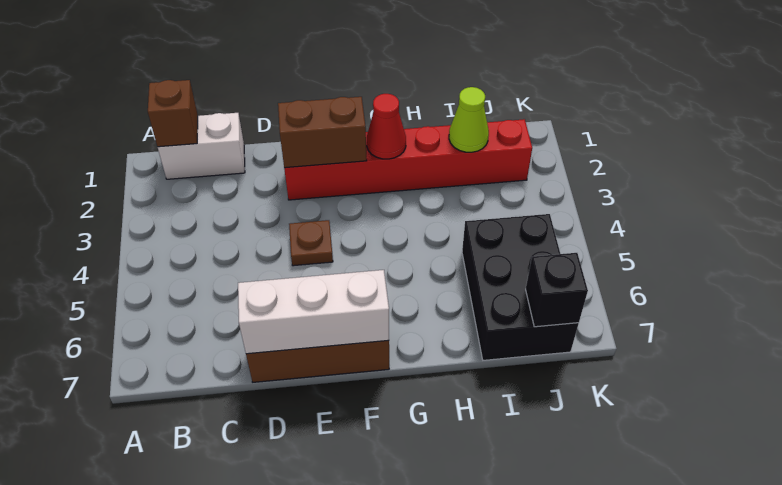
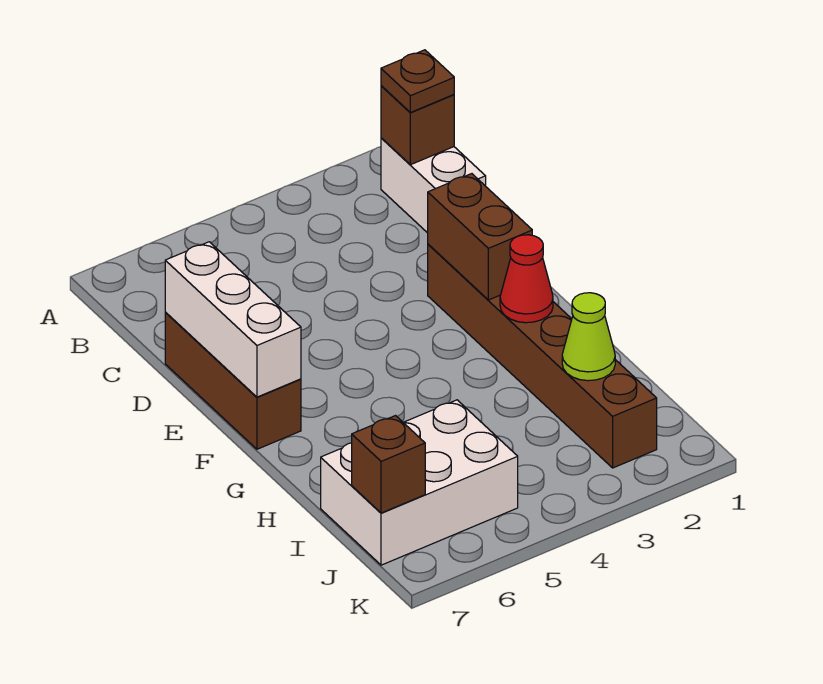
red brick E2:J2 level 1 -> brown brick E2:J2 level 1
brown plate E4 level 1 -> brown plate B1 level 3
black brick I5:J7 level 1 -> white brick I5:J7 level 1
black brick J7 level 2 -> brown brick J7 level 2

